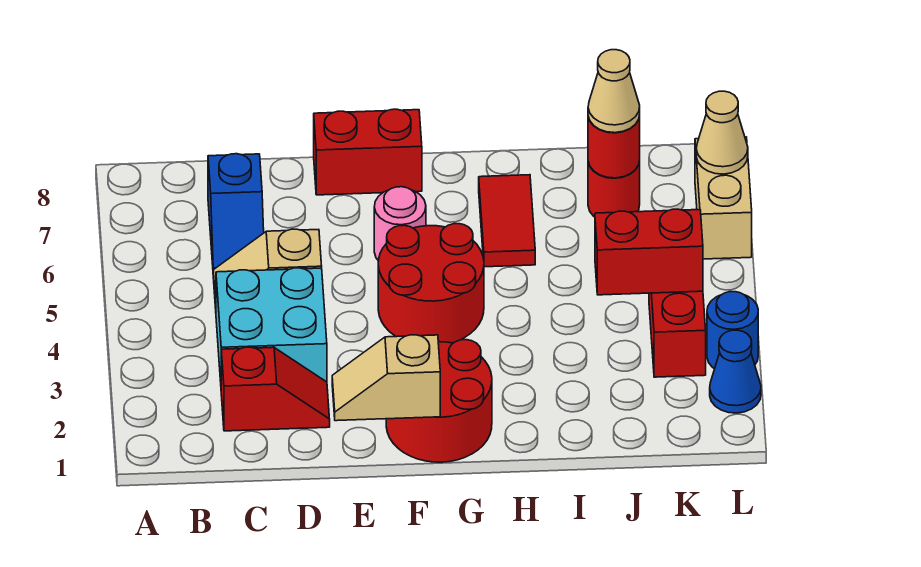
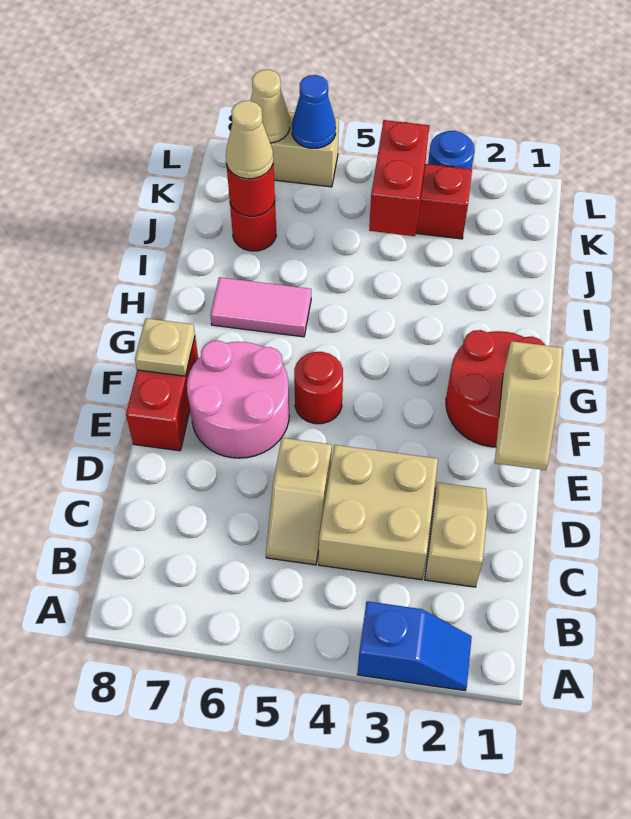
red slope C2:D2 level 1 top C -> tan slope C2:D2 level 1 top C
cyan brick C3:D4 level 1 -> tan brick C3:D4 level 1
blue slope C6:C7 level 1 top 7 -> blue slope A2:A3 level 1 top 3
red round brick F4:G5 level 1 -> red round brick F5 level 1
pink round brick F6 level 1 -> pink round brick E6:F7 level 1
none -> tan plate F8 level 2
red tile H6:H7 level 1 -> pink tile H6:H7 level 1
blue cone L2 level 1 -> blue cone L6 level 2

